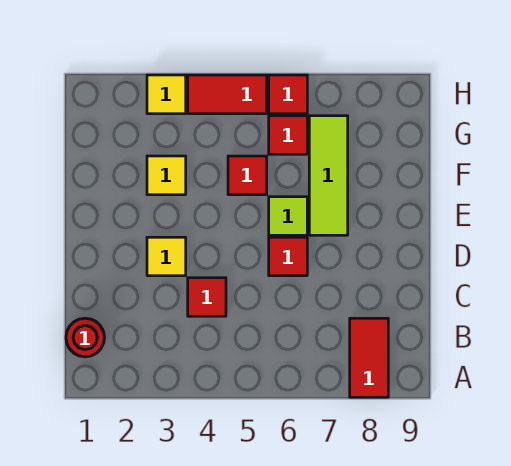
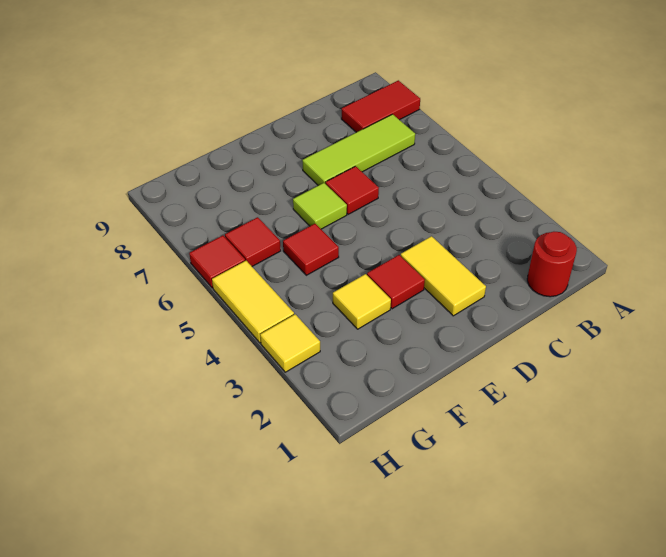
red tile C4 level 1 -> red tile E3 level 1
yellow tile D3 level 1 -> yellow tile D2:D3 level 1
lime tile E7:G7 level 1 -> lime tile B7:D7 level 1
red tile H4:H5 level 1 -> yellow tile H4:H5 level 1

